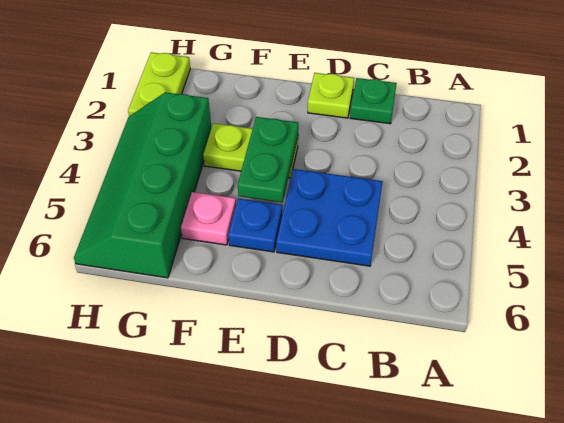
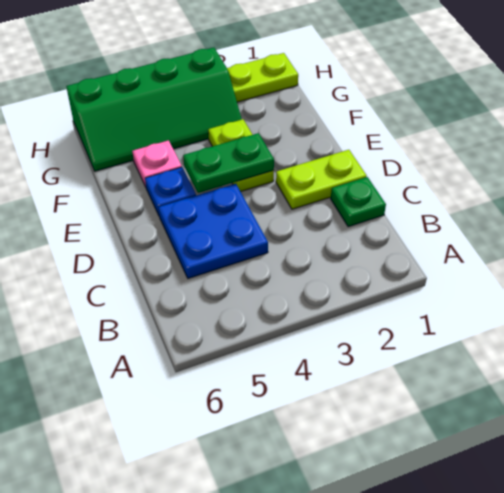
lime plate D1 level 1 -> lime plate D1:D2 level 1
green slope G3:H6 level 1 top G -> green slope G3:H6 level 1 top H

